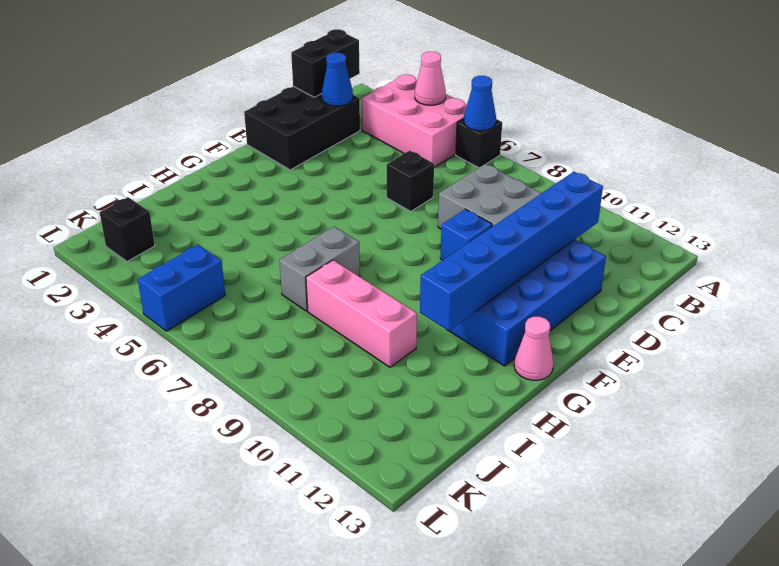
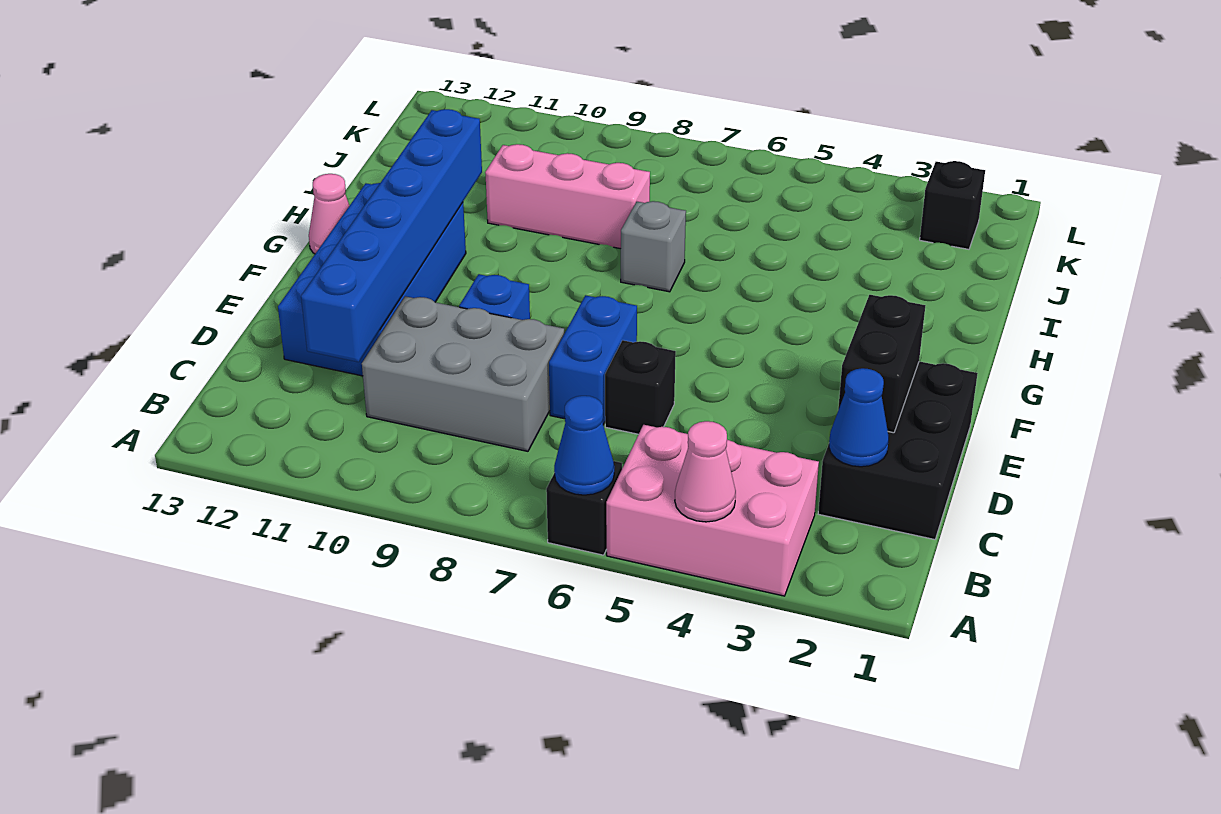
black brick B1:C1 level 2 -> black brick D2:E2 level 2
grey brick H7:I7 level 1 -> grey brick H7 level 1
blue brick K5:L5 level 1 -> blue brick D7:E7 level 1

